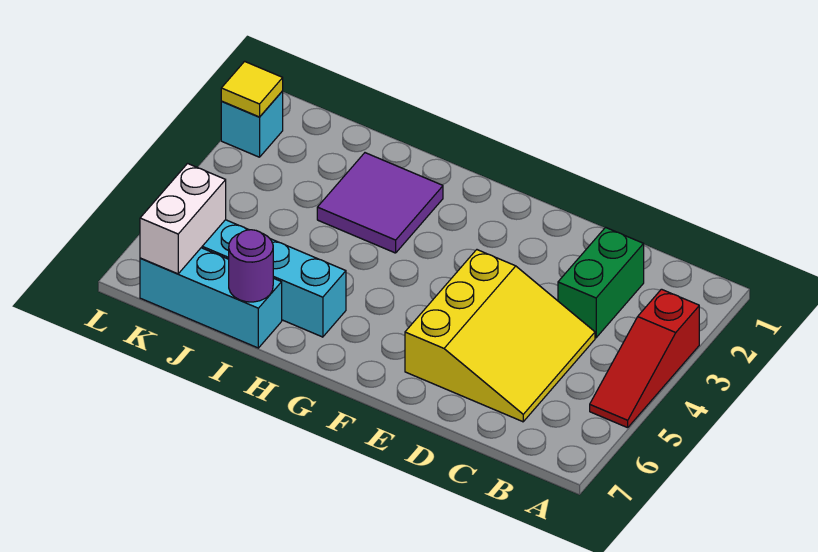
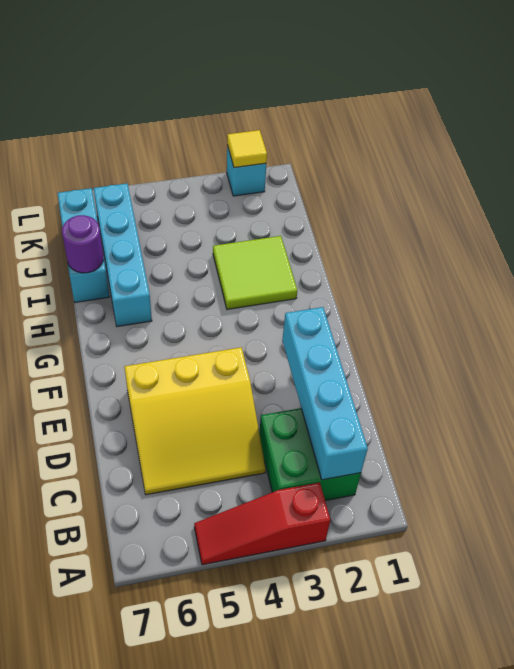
none -> cyan brick B2:E2 level 2
green brick C2:C3 level 1 -> green brick B2:C3 level 1
purple tile H2:I3 level 1 -> lime tile H2:I3 level 1
white brick K6:K7 level 2 -> none

